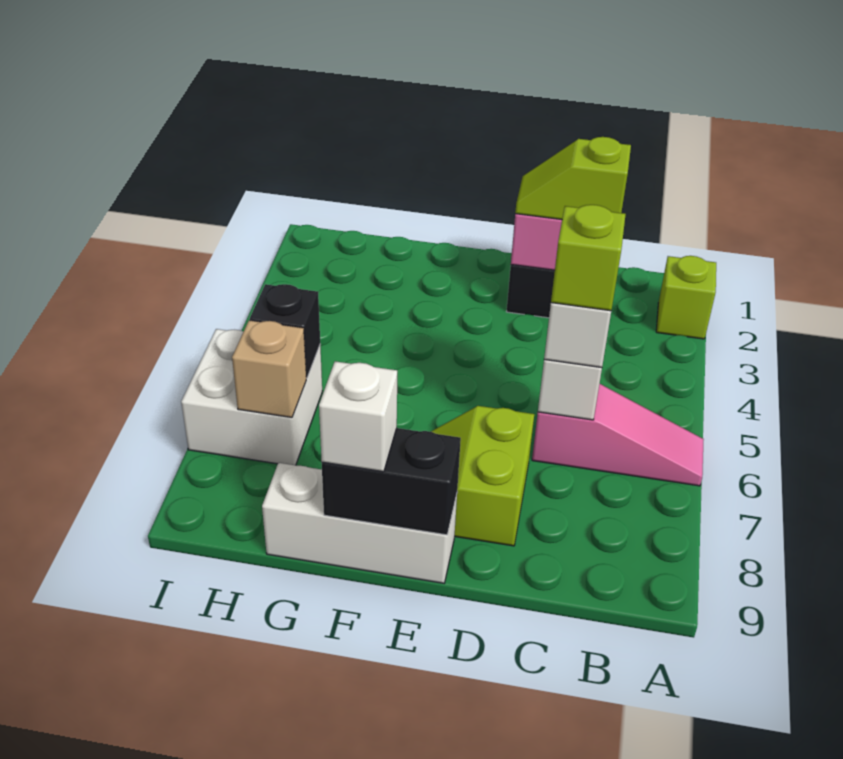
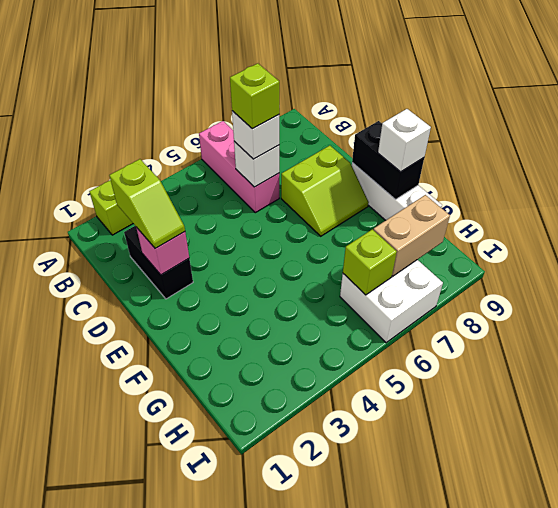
pink slope A6:C6 level 1 top C -> pink brick A6:C6 level 1
black brick H6 level 2 -> lime brick H6 level 2
tan brick H7 level 2 -> tan brick H7:H8 level 2

